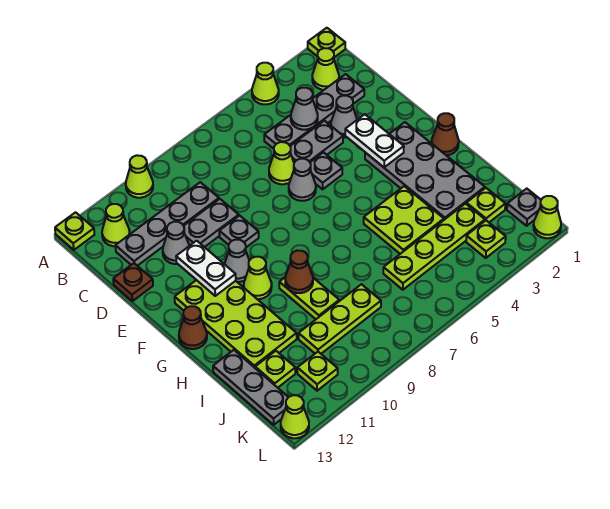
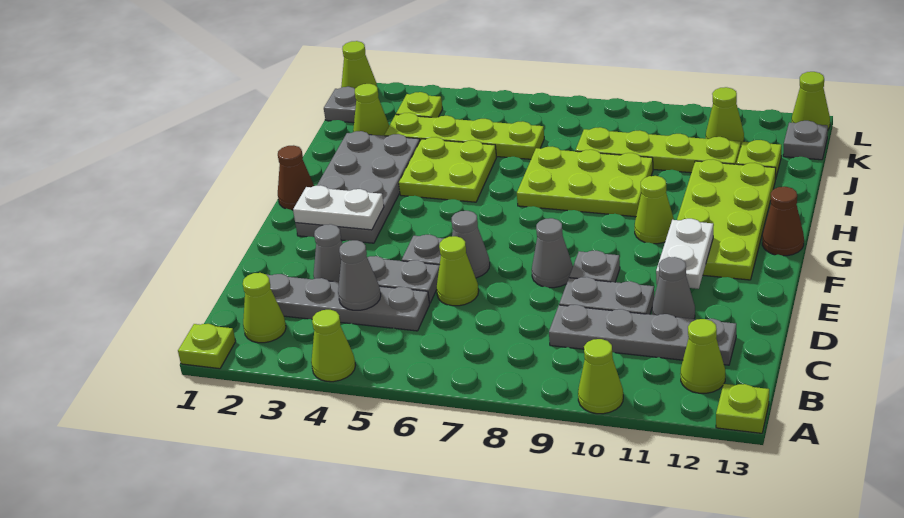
brown plate D13 level 1 -> none
white plate E3:F3 level 2 -> white plate F2:F3 level 2
grey cone F10 level 1 -> grey cone E8 level 1
lime plate H9:I9 level 1 -> lime plate H7:I9 level 1
brown cone H9 level 2 -> none
grey plate I13:K13 level 1 -> grey plate K13 level 1
lime plate J2 level 1 -> lime cone J2 level 1
lime plate J8:J10 level 1 -> lime plate J8:J11 level 1
lime plate K11 level 1 -> lime cone K11 level 1

